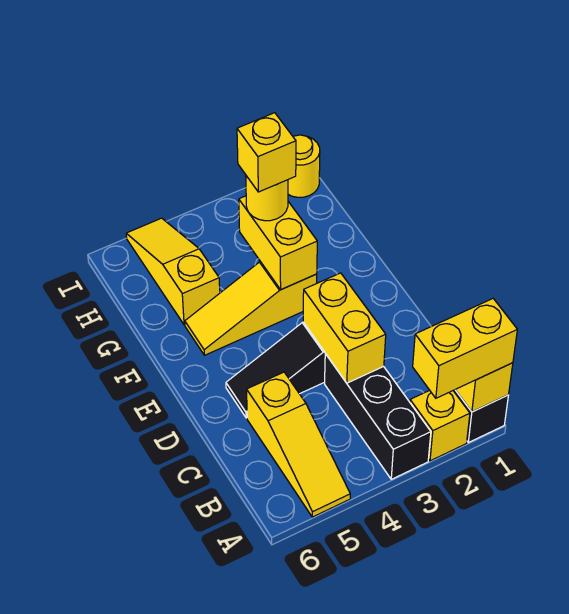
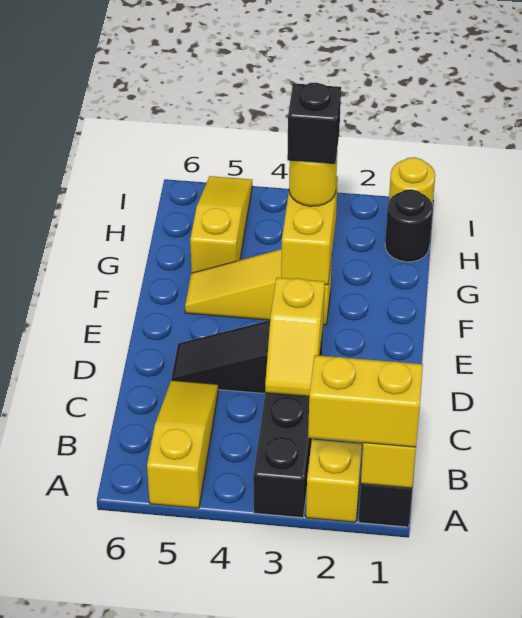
yellow slope A5:C5 level 1 top C -> yellow slope A5:C5 level 1 top A
yellow brick C3:D3 level 2 -> yellow slope C3:D3 level 2 top D
yellow brick G3 level 4 -> black brick G3 level 4
none -> black round brick H1 level 1

